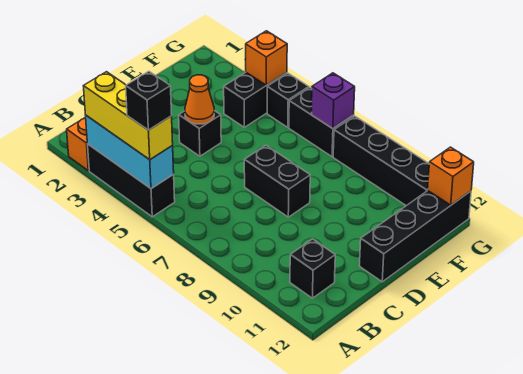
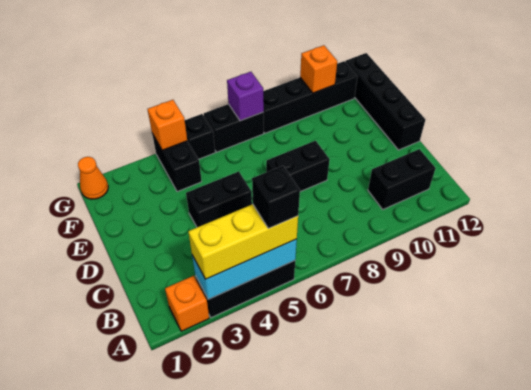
black brick B11 level 1 -> black brick B10:B11 level 1
black brick D4 level 1 -> black brick D4:D5 level 1
orange cone D4 level 2 -> orange cone G1 level 1
orange brick G12 level 2 -> orange brick G10 level 2

